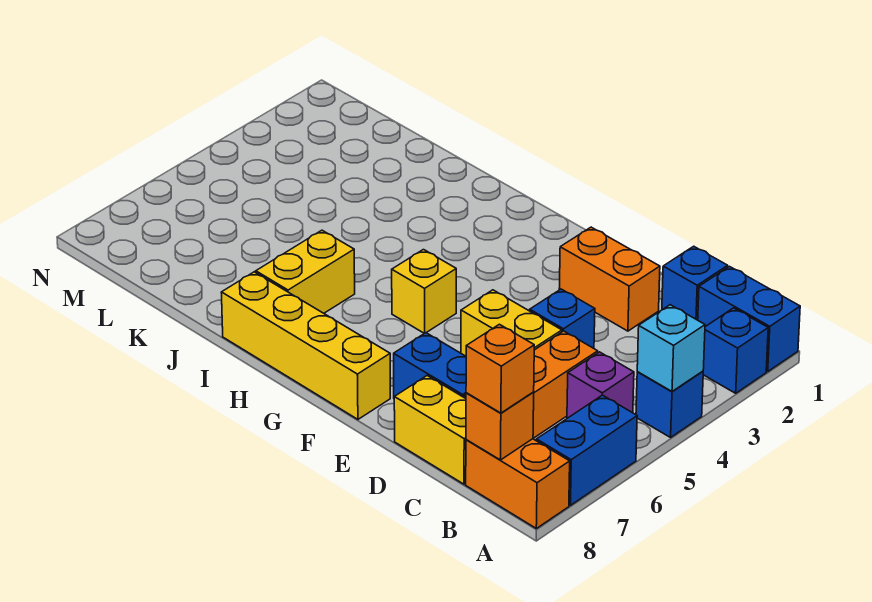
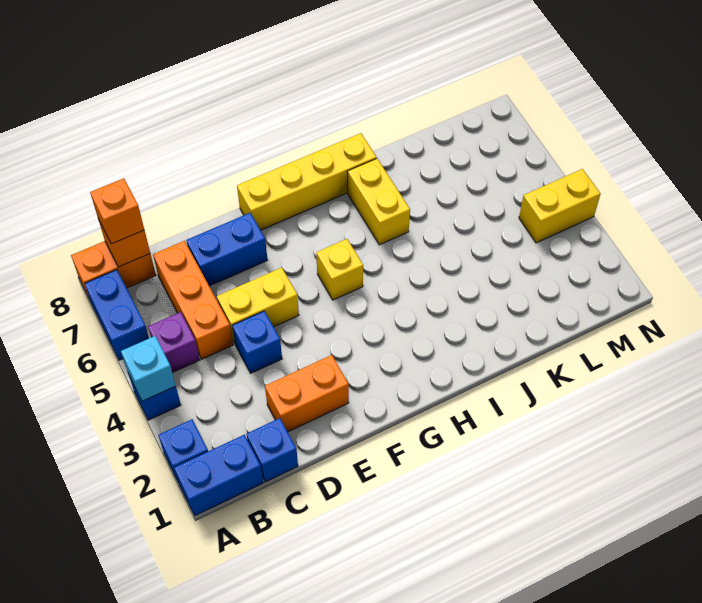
yellow brick C8:D8 level 1 -> yellow brick M4:N4 level 1

